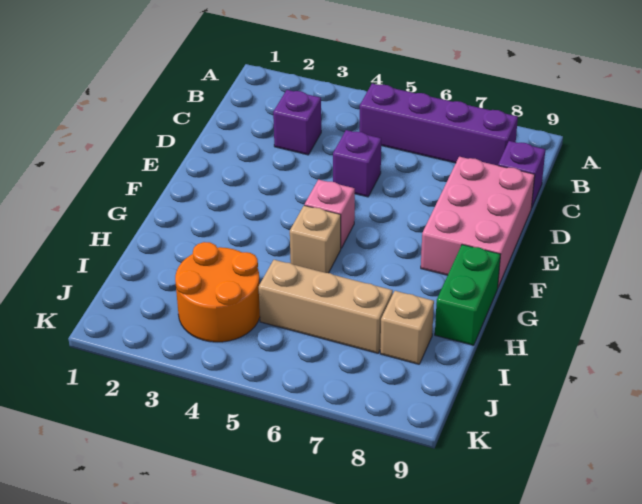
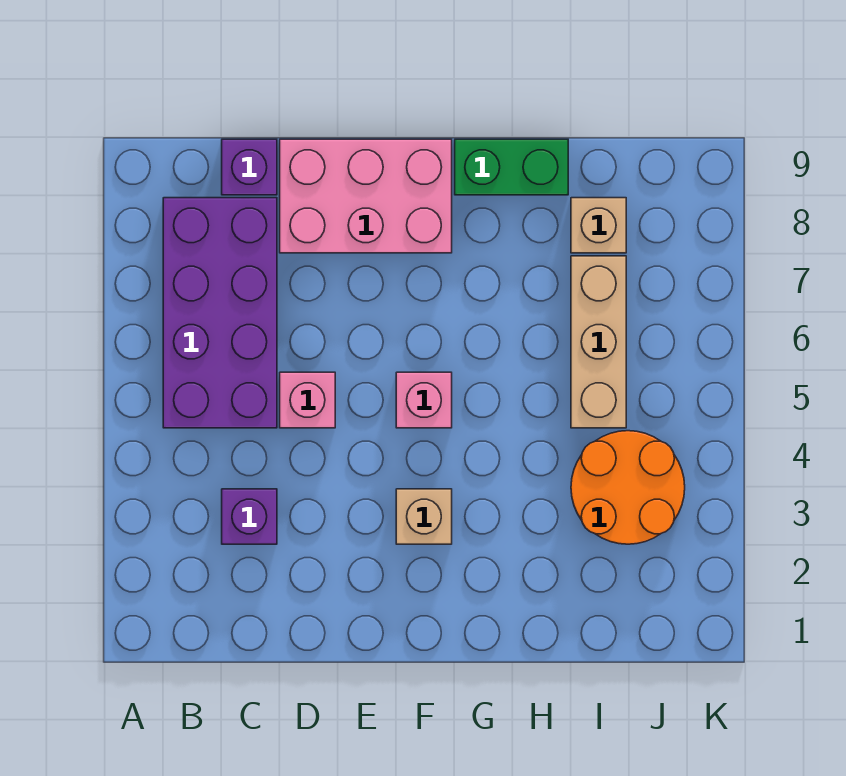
purple brick B5:B8 level 1 -> purple brick B5:C8 level 1
purple brick D5 level 1 -> pink brick D5 level 1
tan brick G5 level 1 -> tan brick F3 level 1

